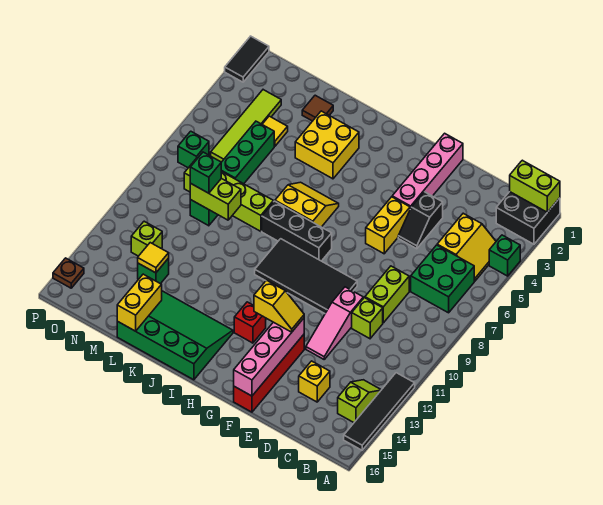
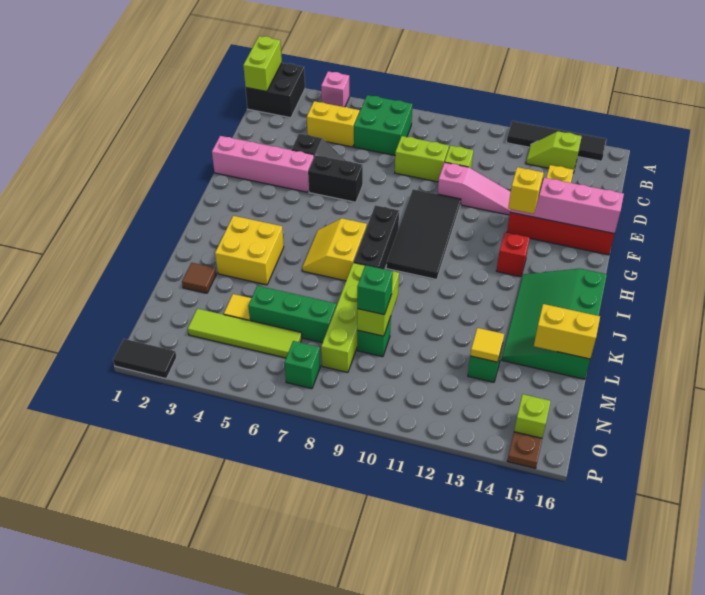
green brick A4 level 1 -> pink brick A4 level 1
yellow brick F5:F6 level 1 -> black brick F5:F6 level 1
lime brick N12 level 1 -> lime brick O15 level 1

